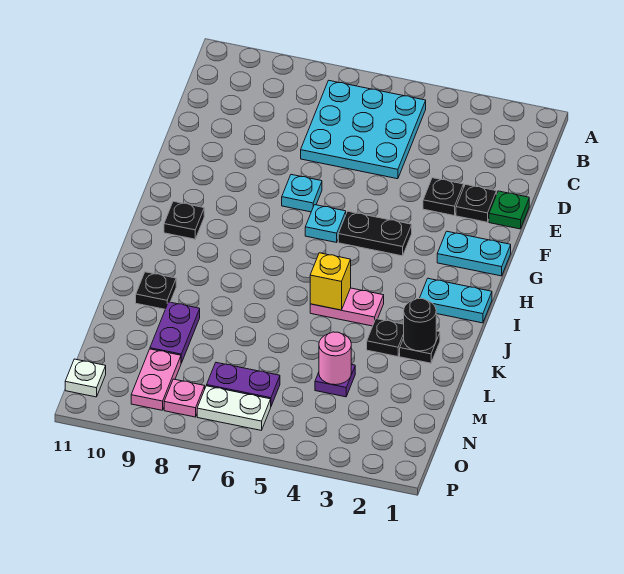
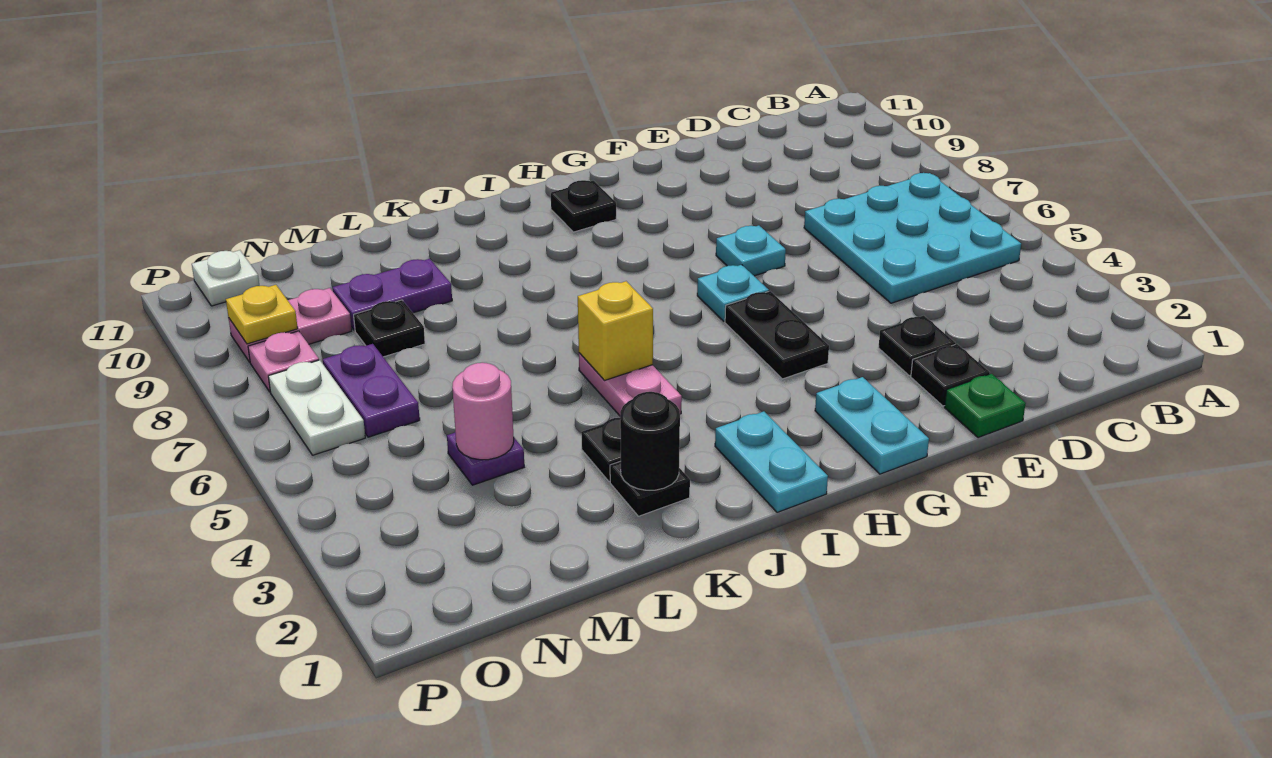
black plate K10 level 1 -> black plate M8 level 1
none -> yellow plate O9 level 2

